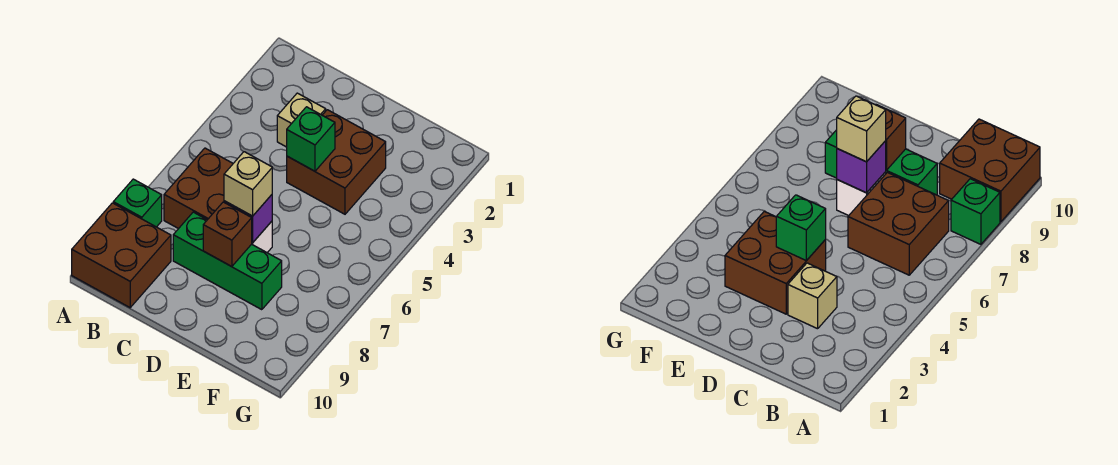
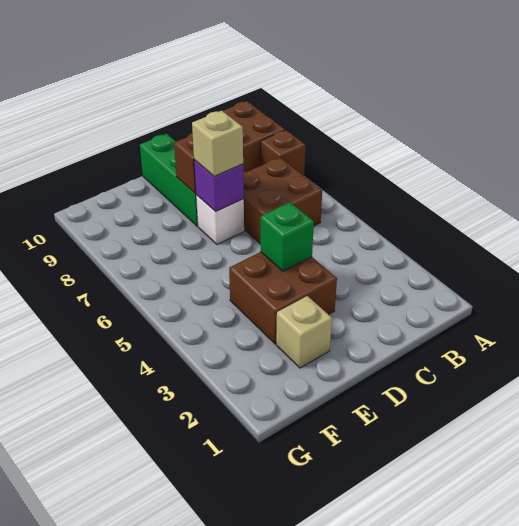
green brick A8 level 1 -> brown brick A8 level 1
tan brick C3 level 1 -> tan brick E2 level 1
green brick C8:E8 level 1 -> green brick D8:D10 level 1

